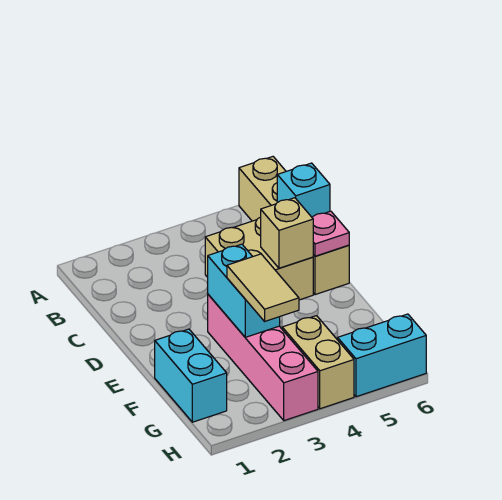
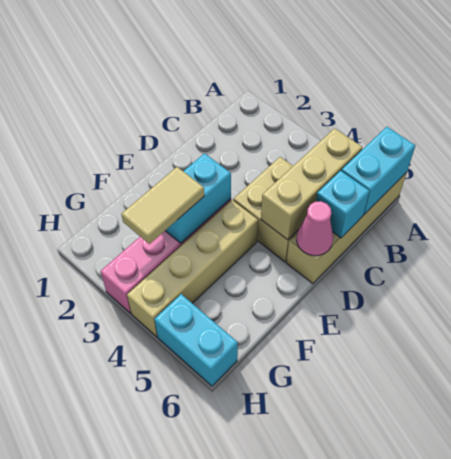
tan brick D5 level 2 -> tan brick B5:D5 level 2
pink plate D6 level 2 -> pink cone D6 level 2
cyan brick F1:G1 level 1 -> cyan brick A6:B6 level 2
tan brick G4:H4 level 1 -> tan brick E4:H4 level 1

